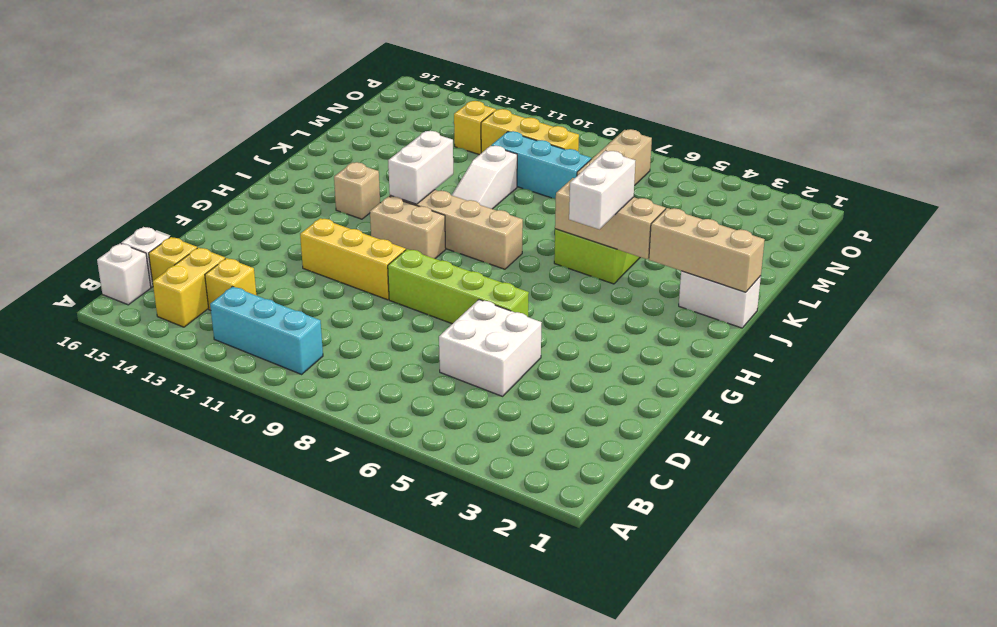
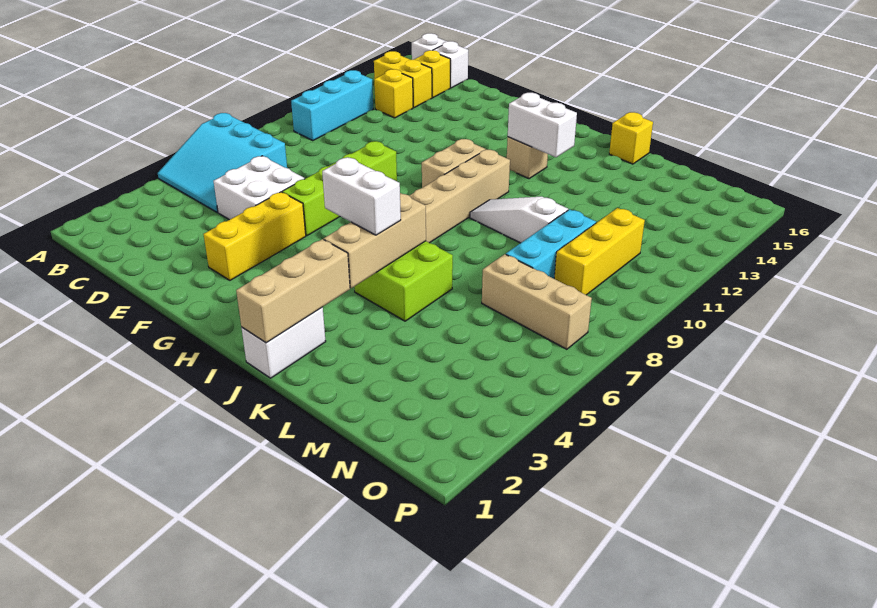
none -> cyan slope A5:C7 level 1 top 7
yellow brick F10:F12 level 1 -> yellow brick F3:F5 level 1
white brick I11:J11 level 2 -> white brick I13:J13 level 2
yellow brick N12 level 1 -> yellow brick K16 level 1

